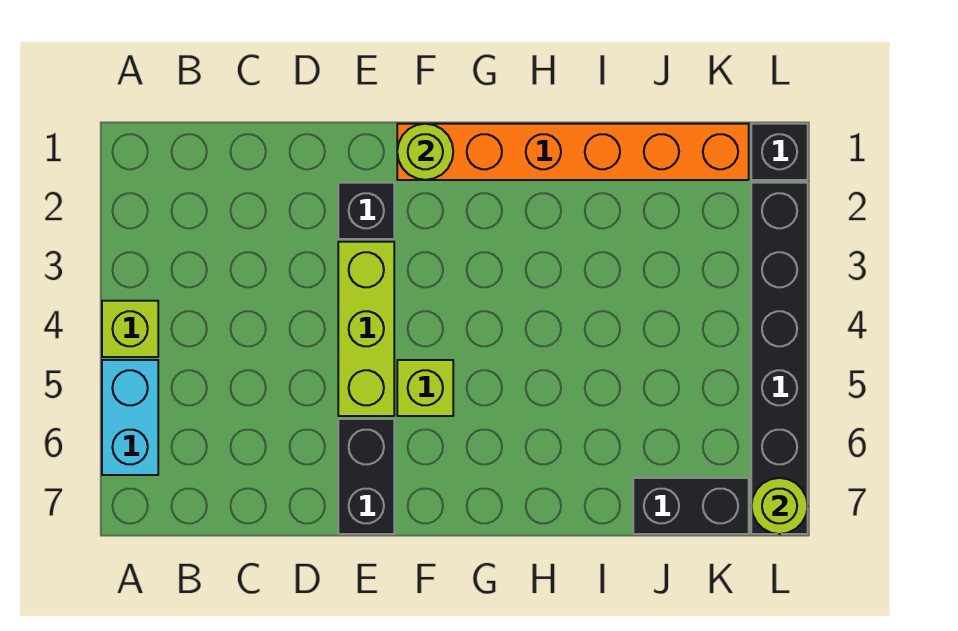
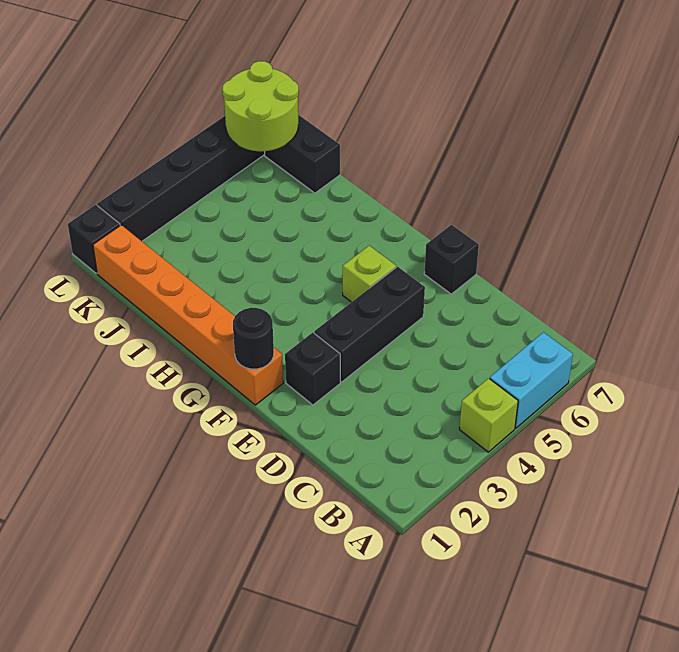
lime brick E3:E5 level 1 -> black brick E3:E5 level 1
black brick E6:E7 level 1 -> black brick E7 level 1
lime round brick F1 level 2 -> black round brick F1 level 2
lime round brick L7 level 2 -> lime round brick K6:L7 level 2

